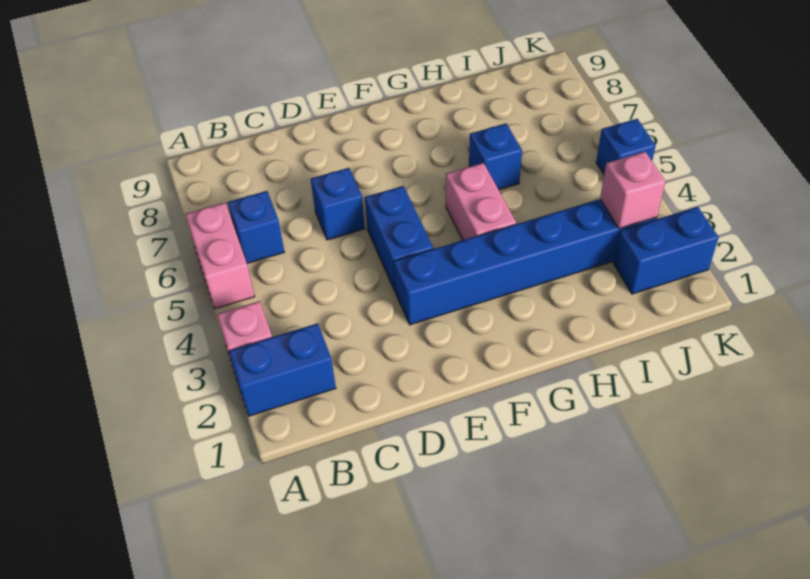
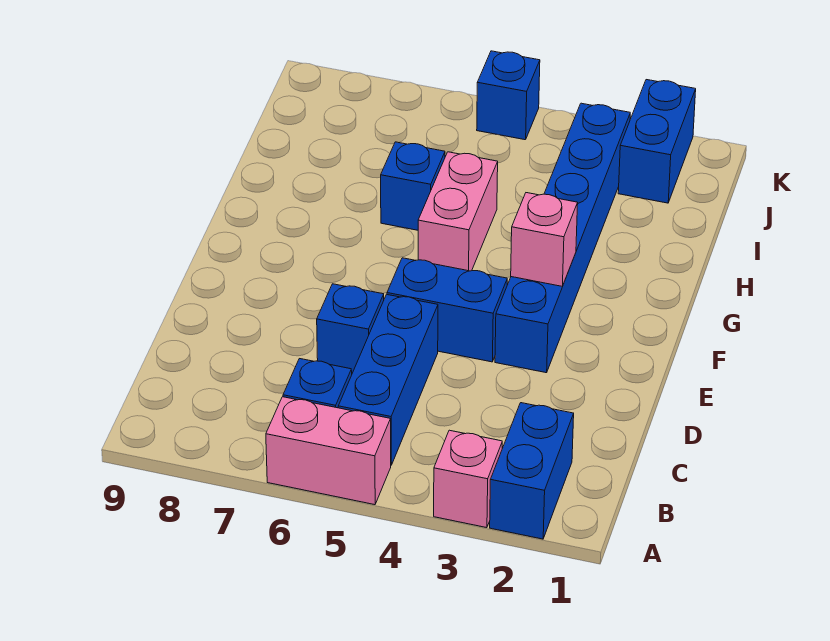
none -> blue brick B5:D5 level 1
pink brick G4:G5 level 1 -> pink brick G5:H5 level 1
pink brick J3 level 2 -> pink brick F3 level 2

